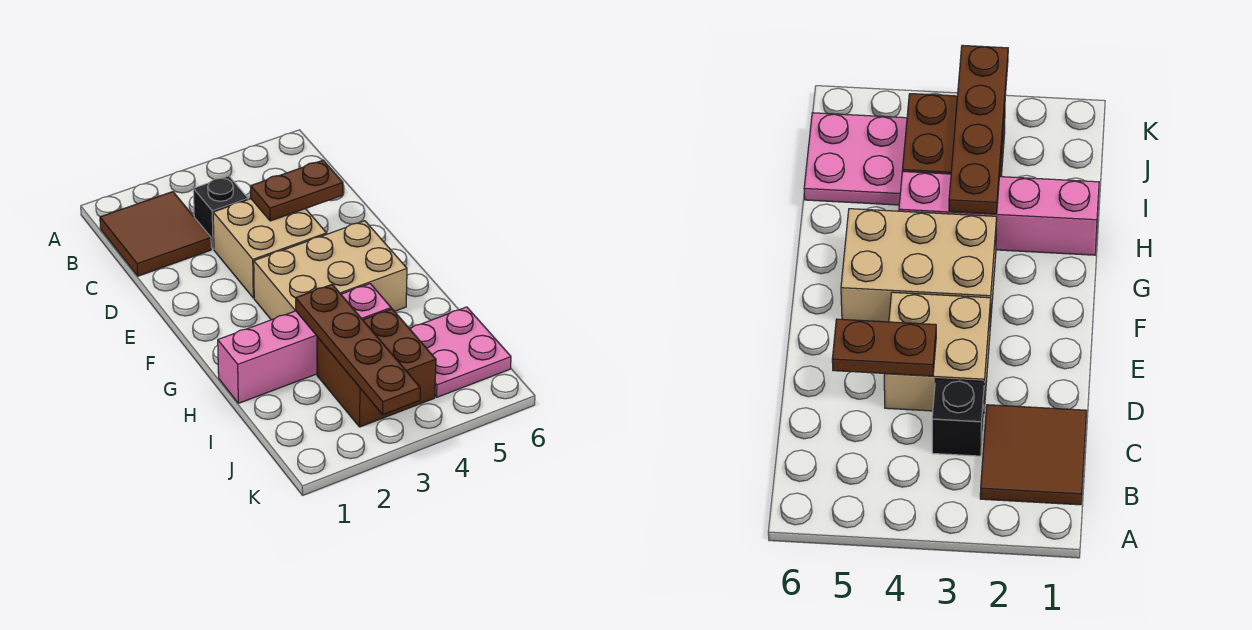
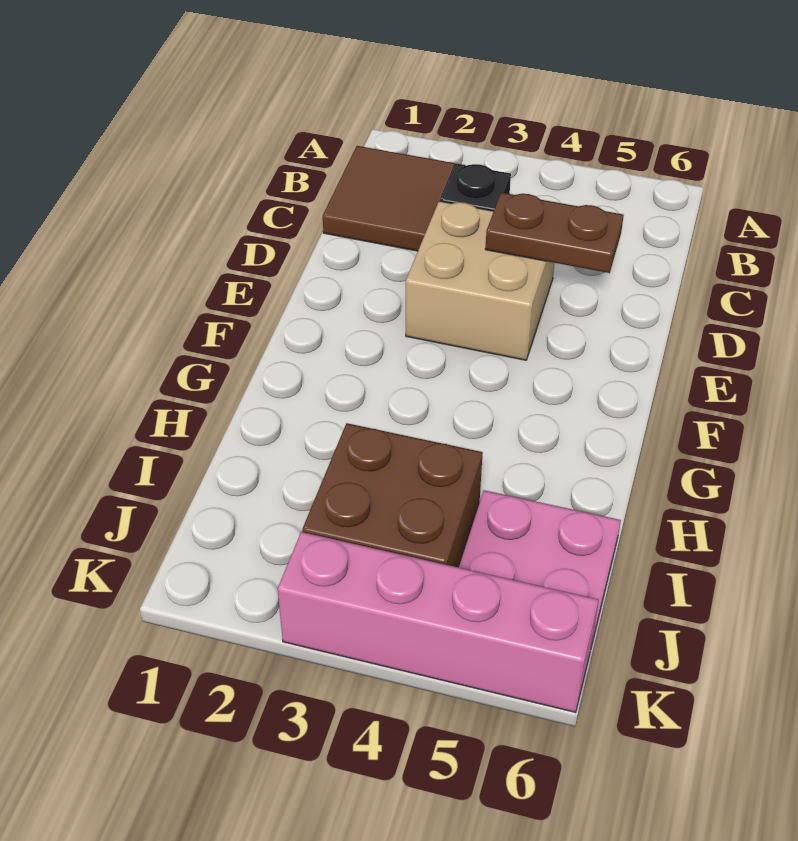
tan brick F3:G5 level 1 -> none
pink brick H1:H4 level 1 -> pink brick K3:K6 level 1
brown plate H3:K3 level 2 -> none

